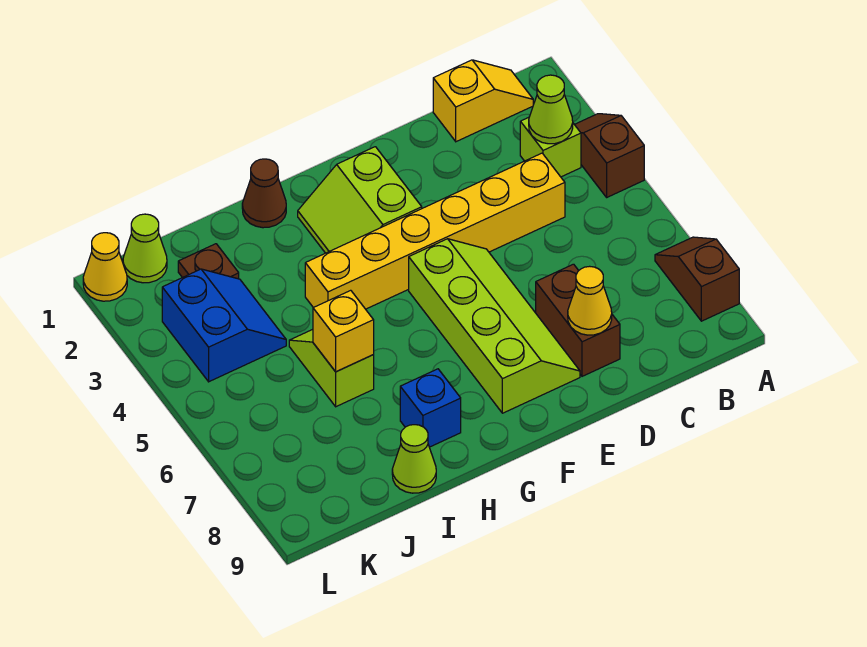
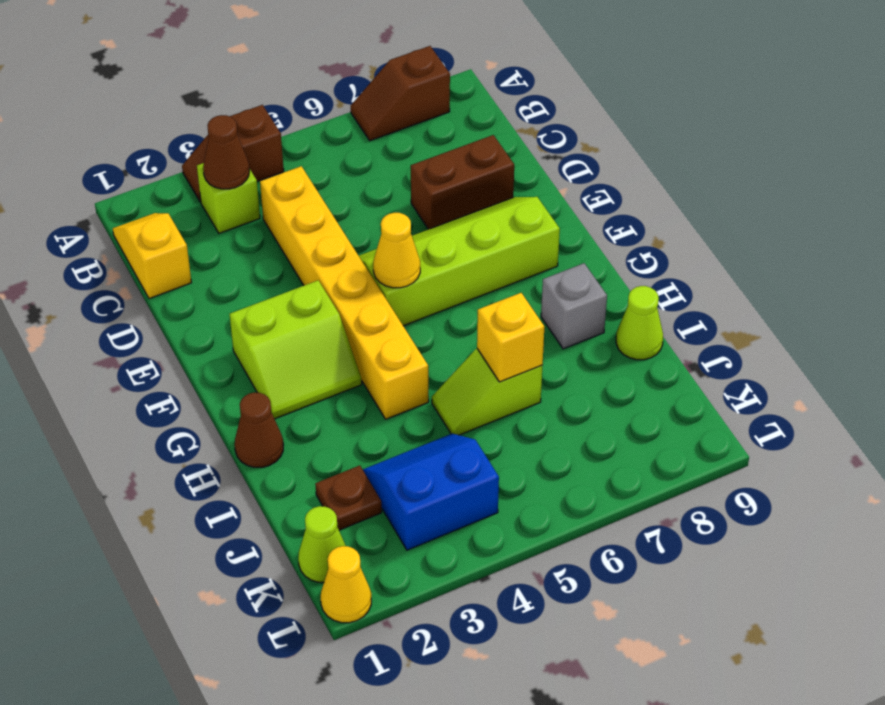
lime cone B3 level 2 -> brown cone B3 level 2
yellow cone D8 level 2 -> yellow cone F5 level 2
blue brick H8 level 1 -> grey brick H8 level 1

